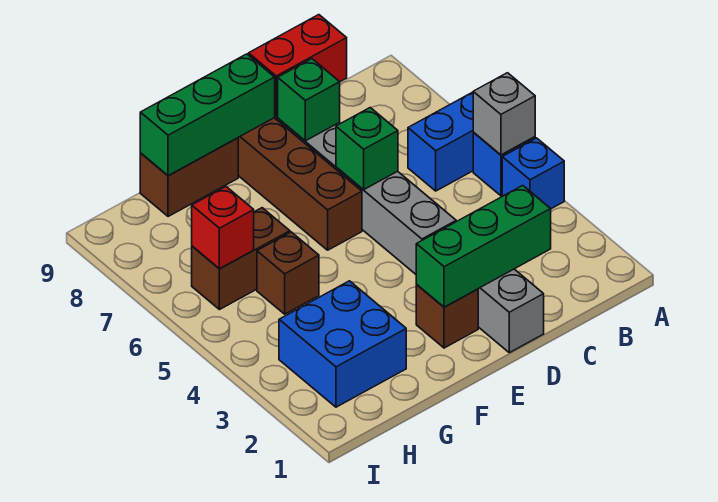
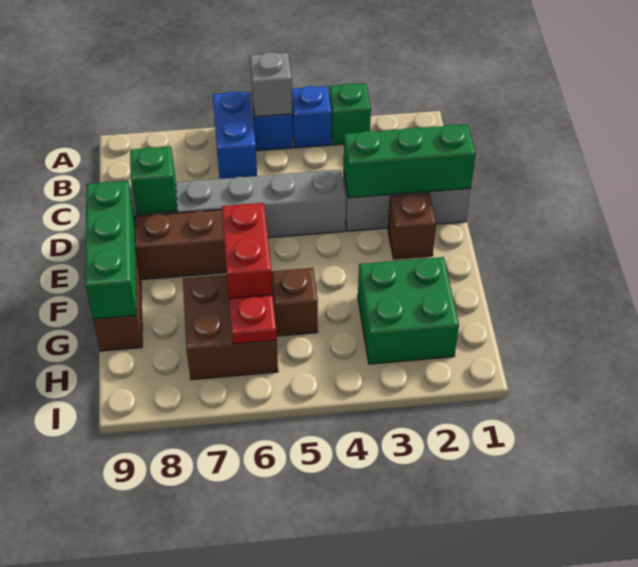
green brick C2:E2 level 2 -> green brick D1:D3 level 2
red brick C9:D9 level 2 -> red brick F6:G6 level 2
green brick D6 level 2 -> green brick A3 level 1
blue brick G2:H3 level 1 -> green brick G2:H3 level 1
brown brick G6:H6 level 1 -> brown brick G6:H7 level 1
red brick H6 level 2 -> red plate H6 level 2

